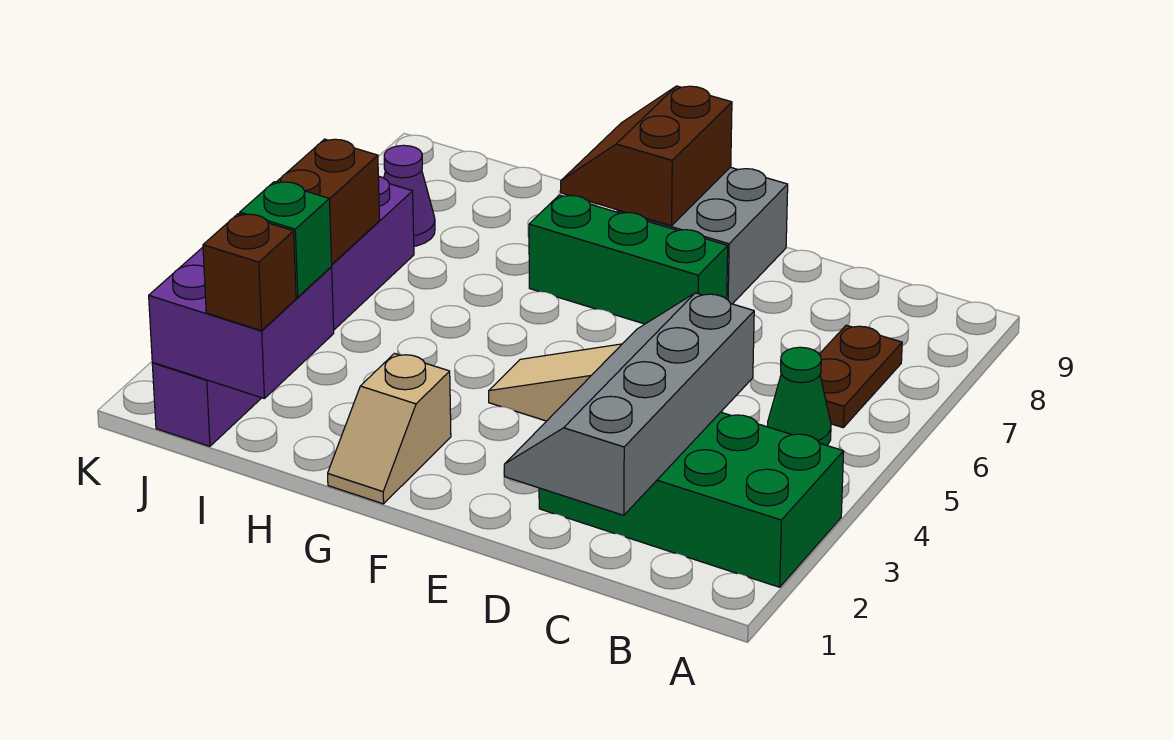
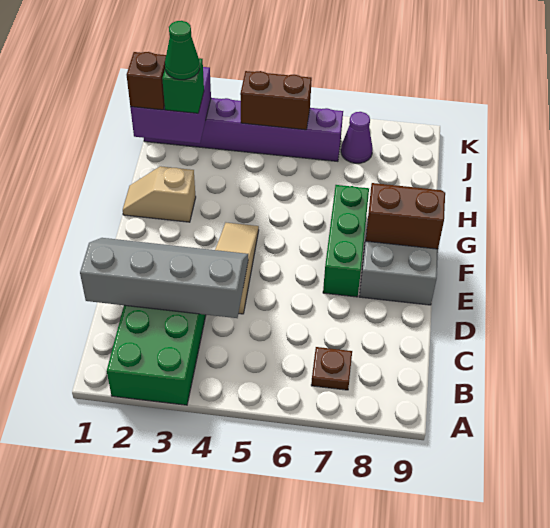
green cone B5 level 1 -> green cone I2 level 4
brown plate B6:B7 level 1 -> brown plate B7 level 1

